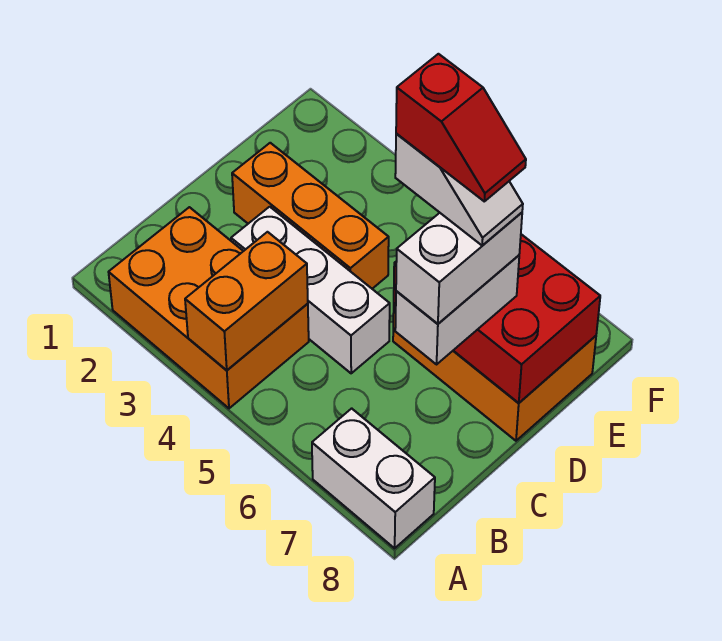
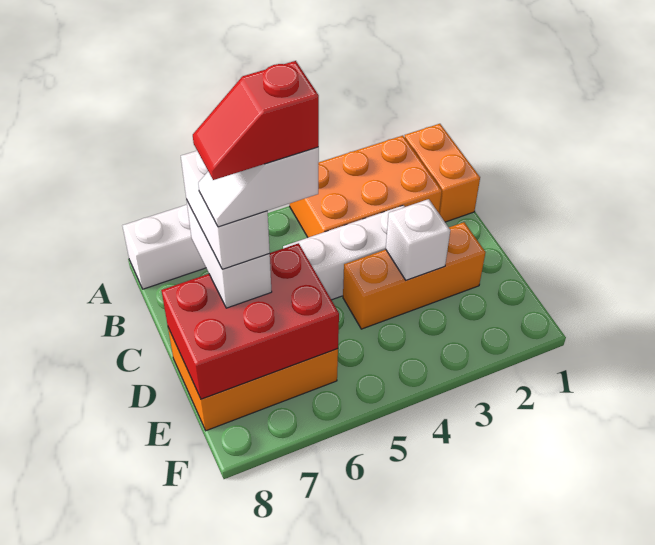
orange brick A4:B4 level 2 -> orange brick A1:B1 level 1
none -> white brick D3 level 2

